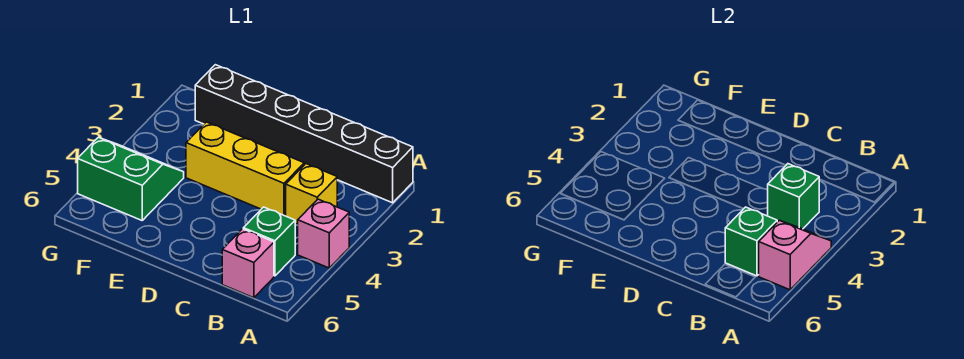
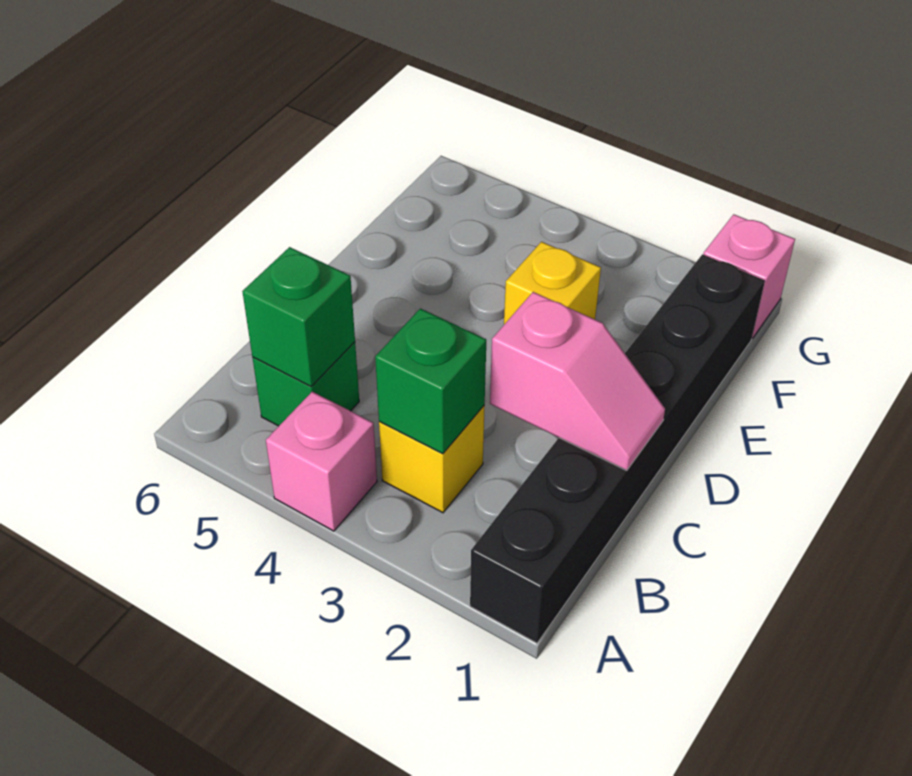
pink slope A4:A5 level 2 top 5 -> pink slope C1:C2 level 2 top 2
pink brick B6 level 1 -> pink brick G1 level 1
yellow brick C3:E3 level 1 -> yellow brick E3 level 1
green slope F4:G5 level 1 top 5 -> none

